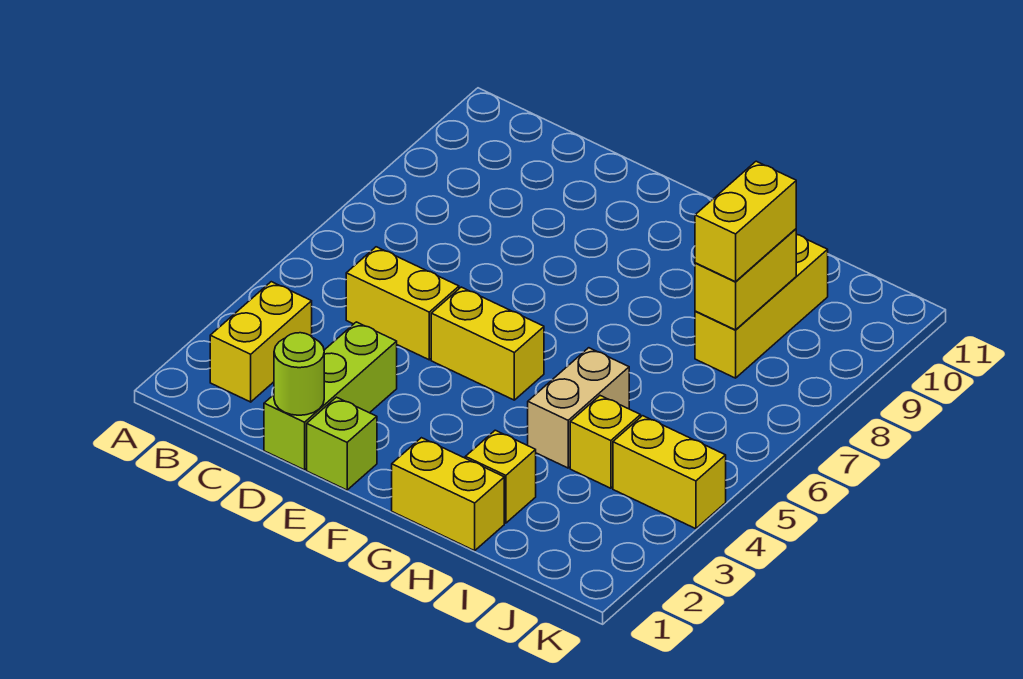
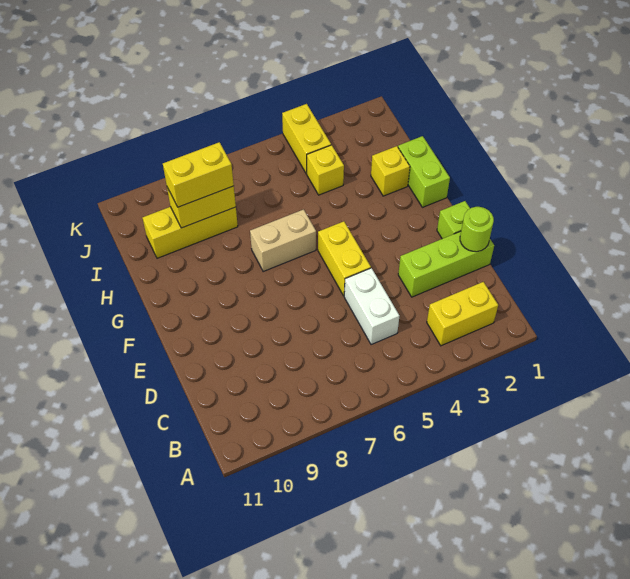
yellow brick C5:D5 level 1 -> white brick C5:D5 level 1
yellow brick G1:H1 level 1 -> lime brick G1:H1 level 1
tan brick H4:H5 level 1 -> tan brick G6:G7 level 1

